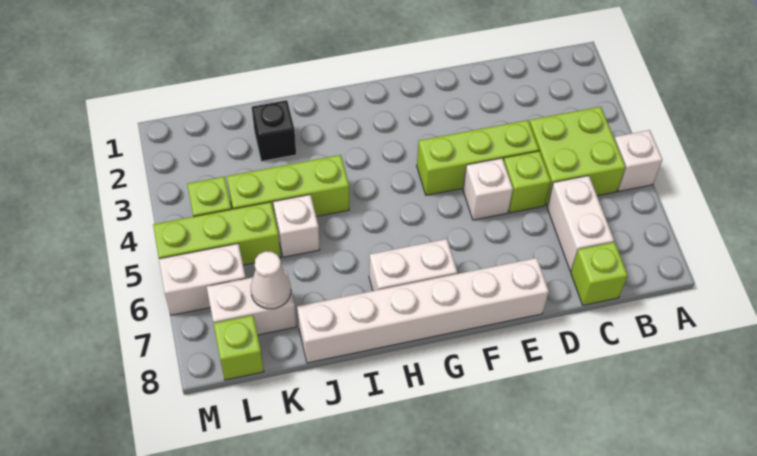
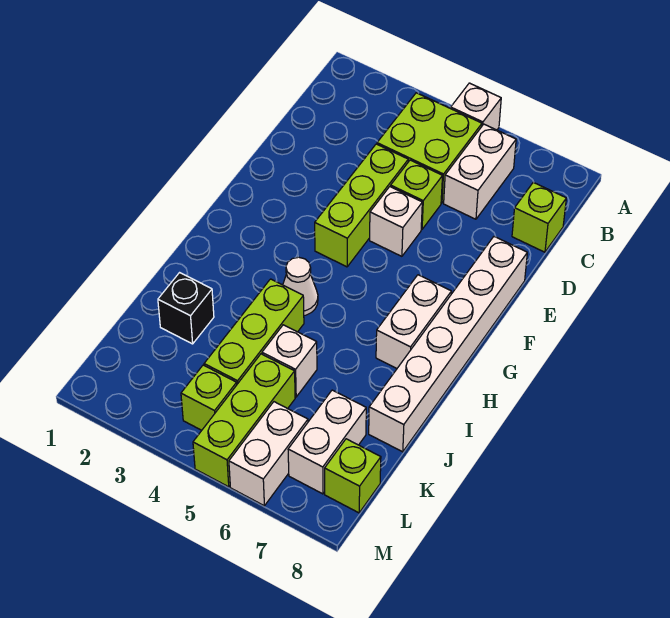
white brick C6:C7 level 1 -> white brick B6:C6 level 1
white cone K7 level 2 -> white cone H4 level 1

